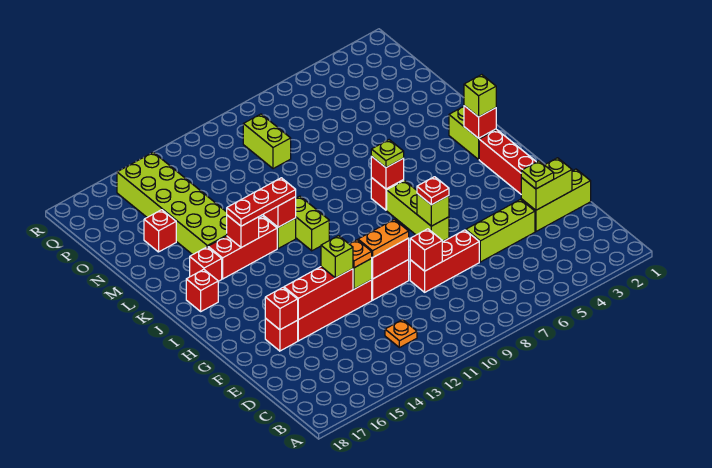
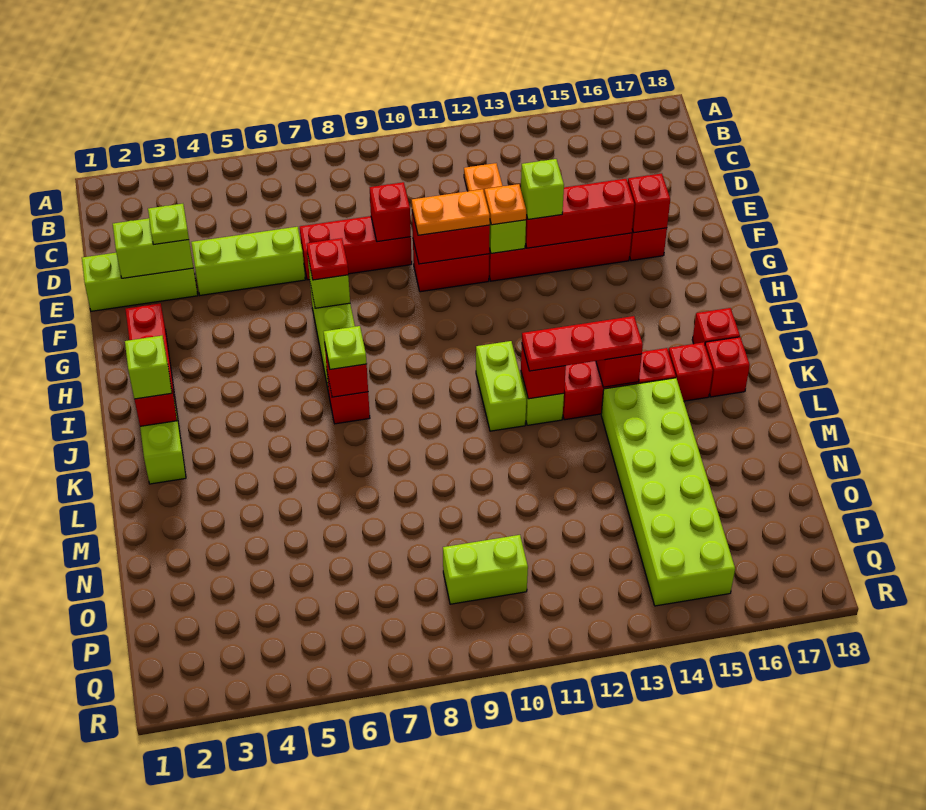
red brick N16 level 1 -> red brick K17 level 1
lime brick O9:P9 level 1 -> lime brick P9:P10 level 1

